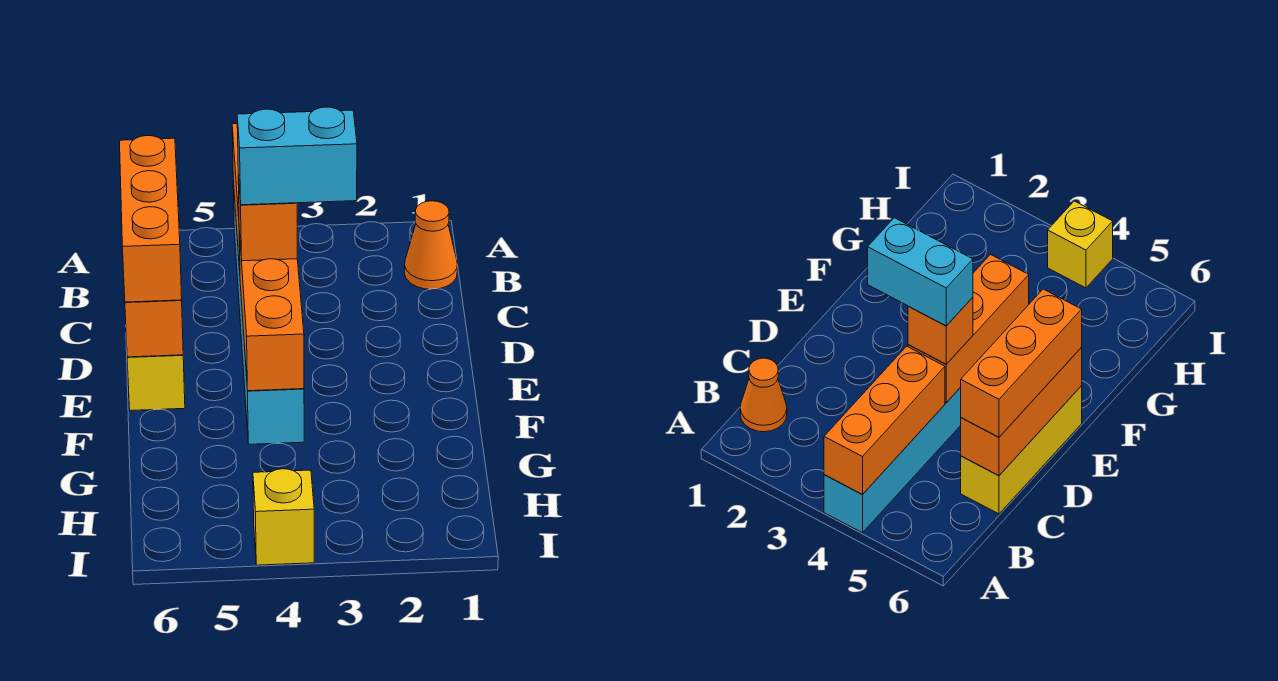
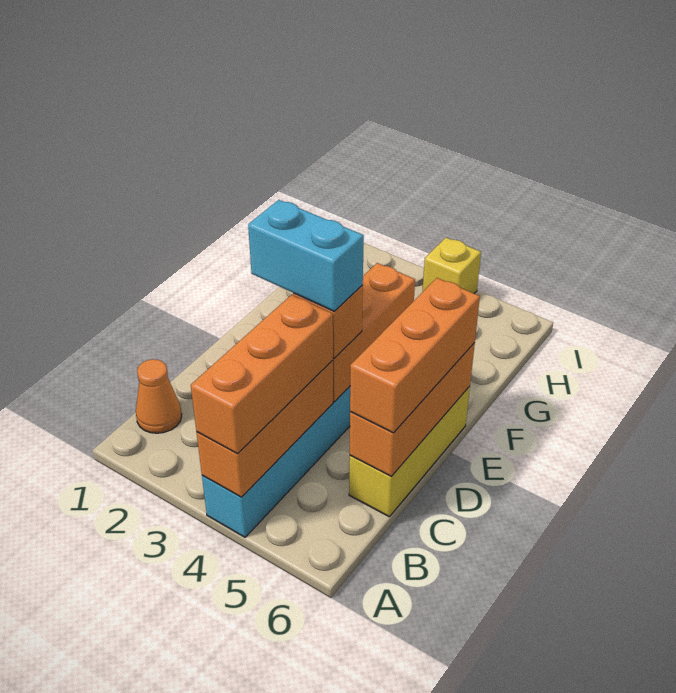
none -> orange brick A4:C4 level 3

